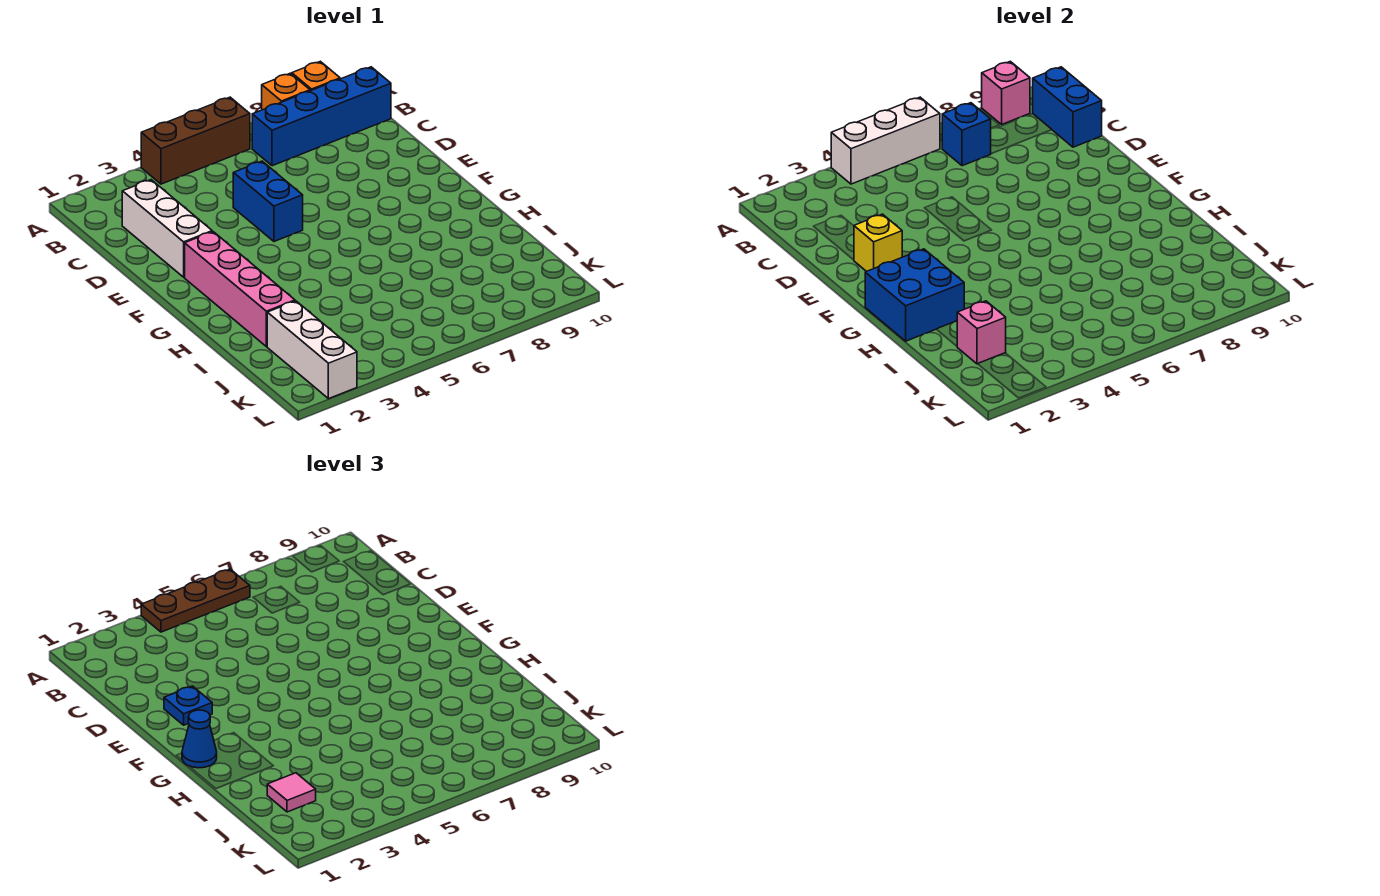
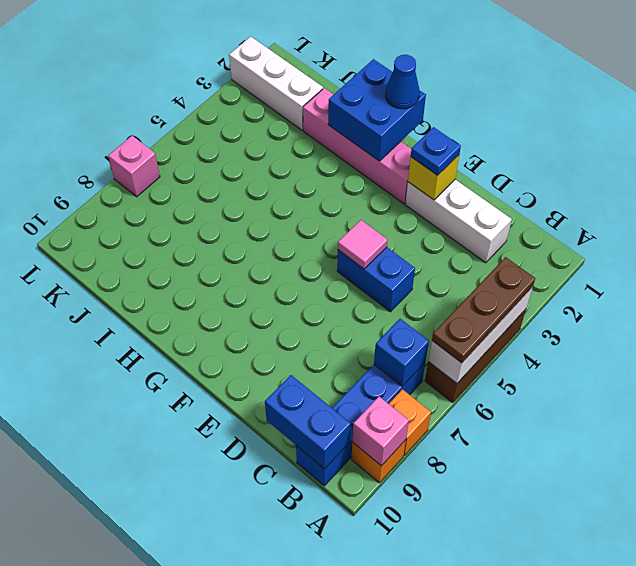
pink brick J2 level 2 -> pink brick L7 level 1
pink tile J2 level 3 -> pink tile E5 level 2

